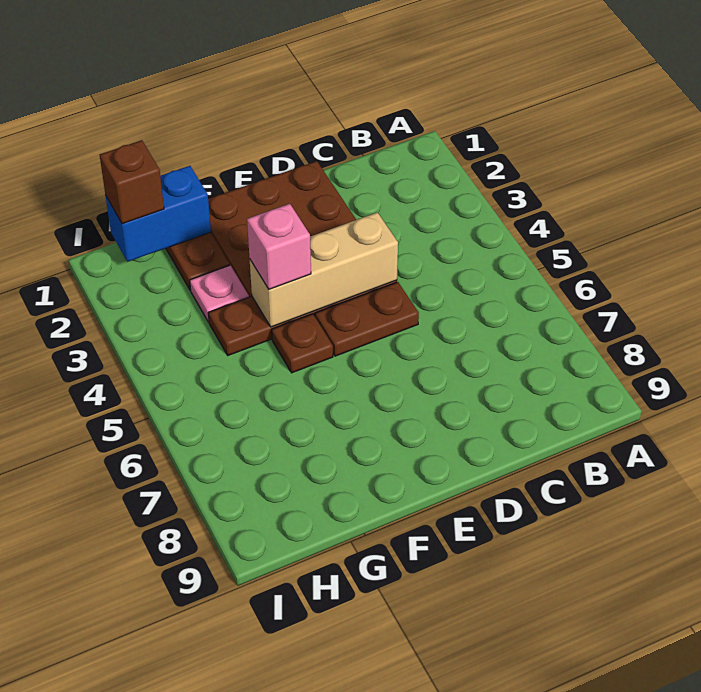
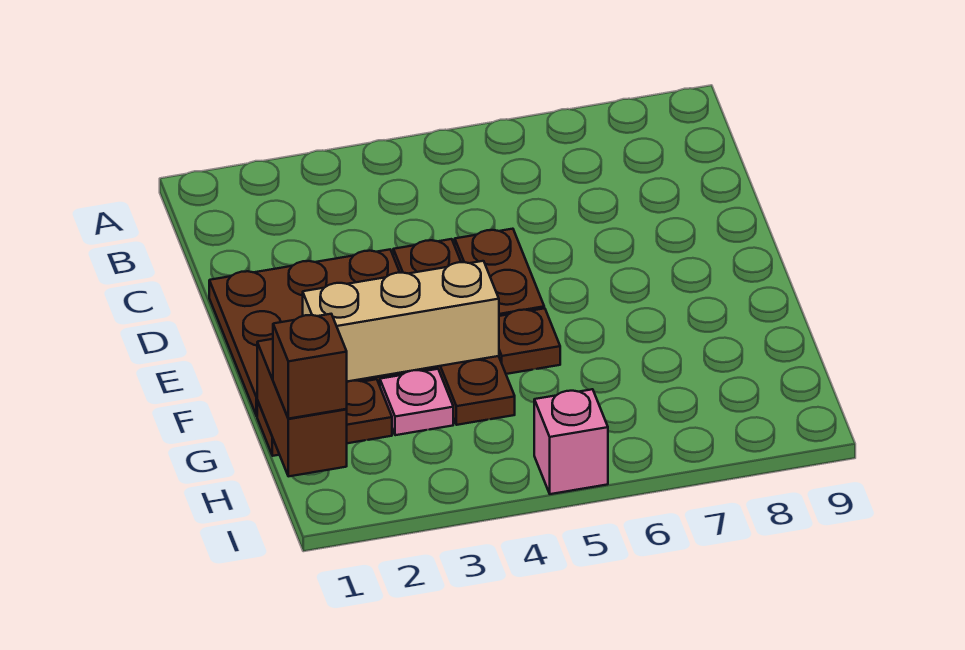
tan brick D4:F4 level 2 -> tan brick F2:F4 level 2
pink brick F4 level 3 -> pink brick I5 level 1
blue brick G1:H1 level 2 -> brown brick G1:H1 level 2

